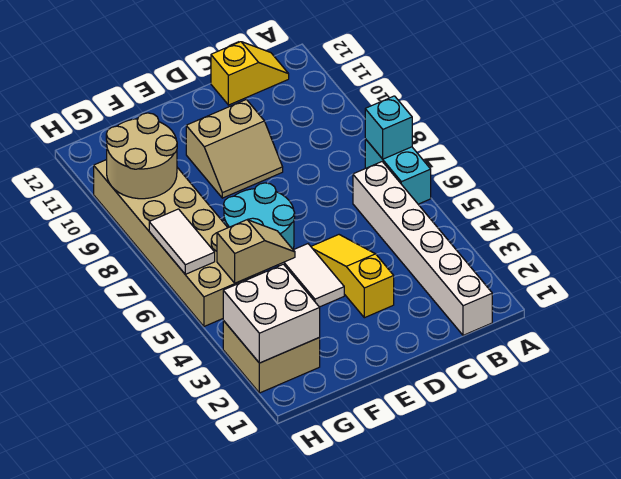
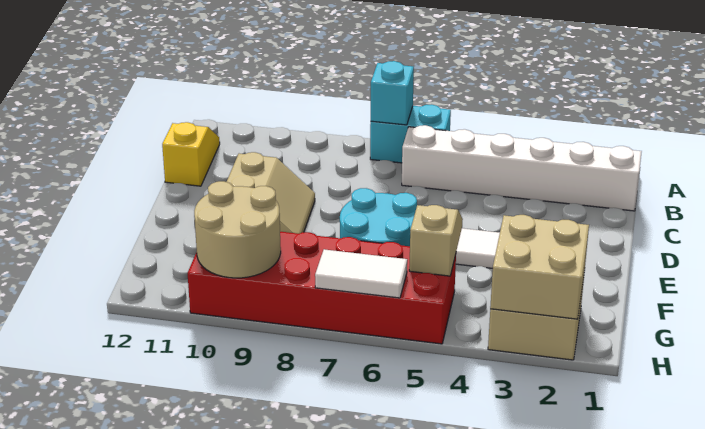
yellow slope D3:D5 level 1 top 3 -> none
white brick G2:H3 level 2 -> tan brick G2:H3 level 2
tan brick G5:H10 level 1 -> red brick G5:H10 level 1

